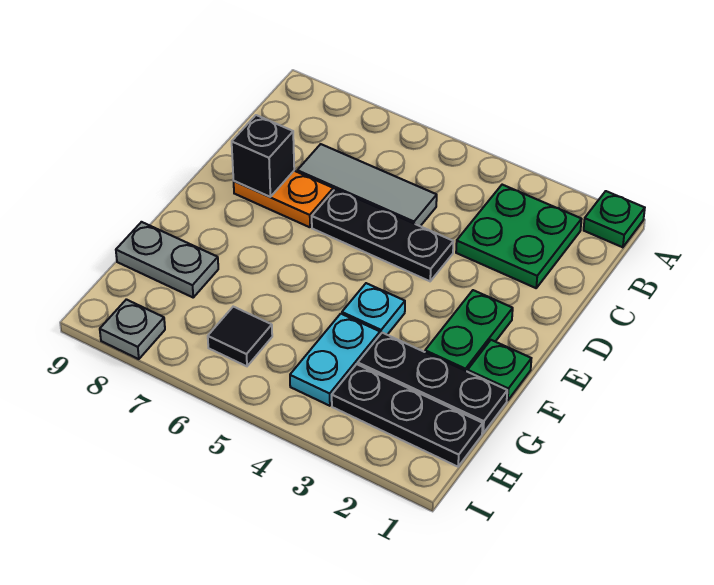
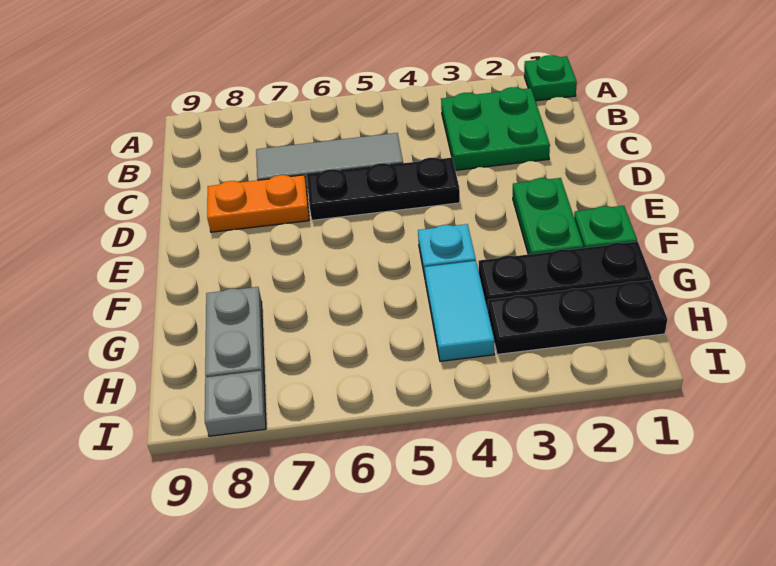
black brick D8 level 2 -> none
cyan plate G4:H4 level 1 -> cyan tile G4:H4 level 1
grey plate G8:G9 level 1 -> grey plate G8:H8 level 1
black tile H6 level 1 -> none

